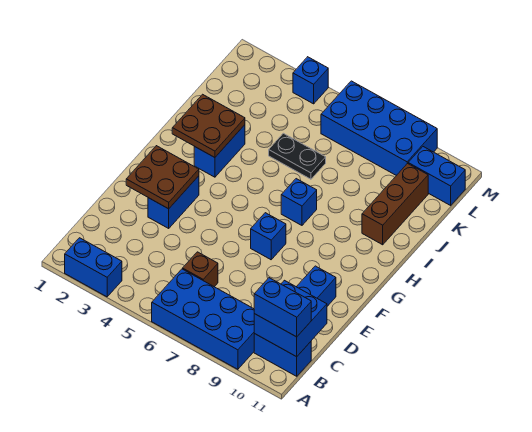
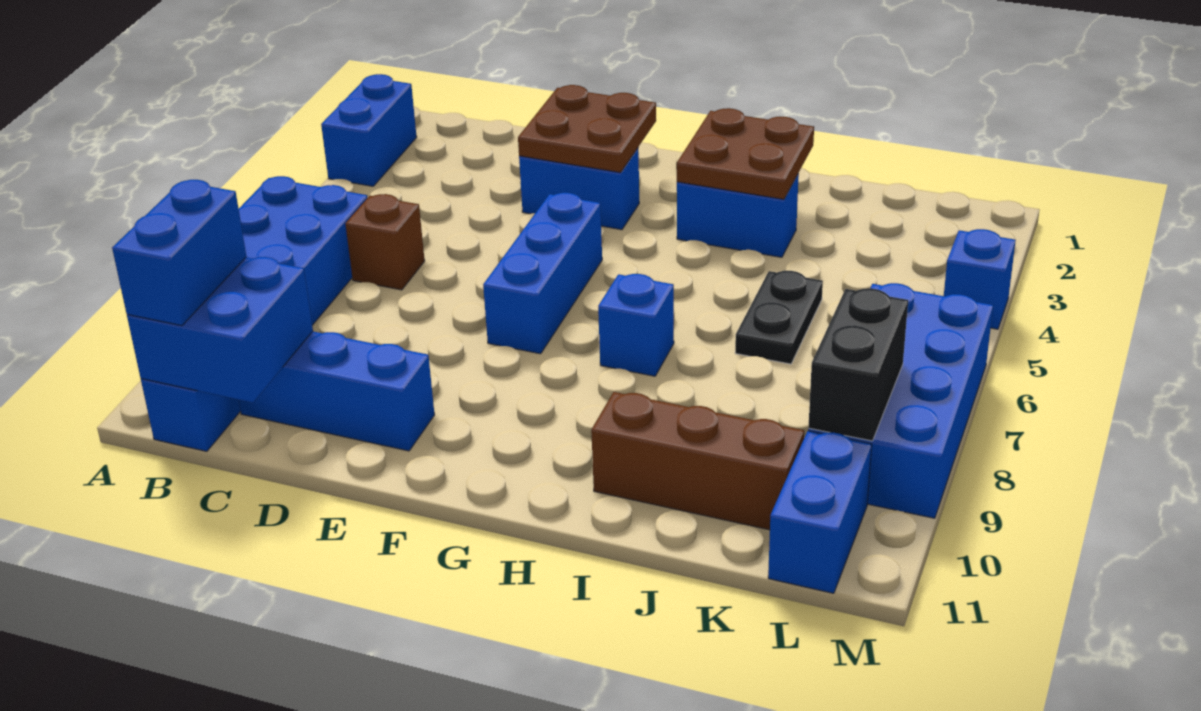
blue brick F7 level 1 -> blue brick F5:F7 level 1
none -> black brick L8:L9 level 2

